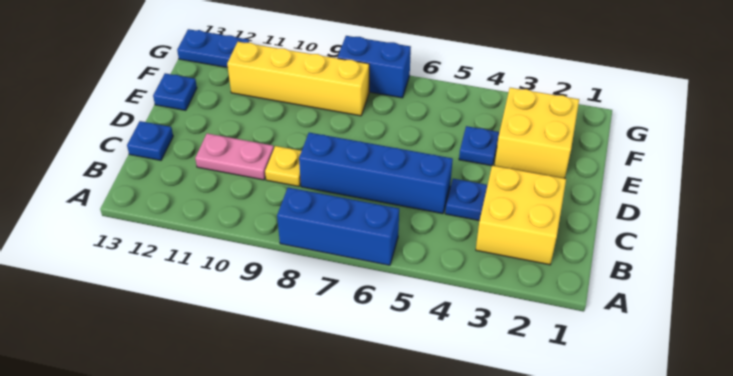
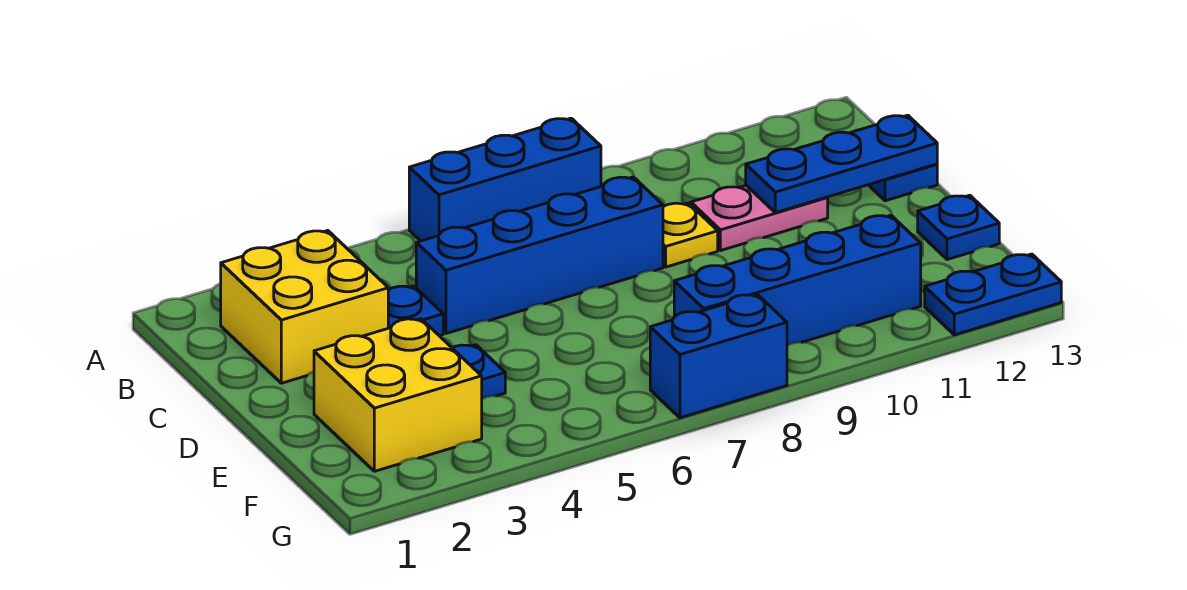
none -> blue plate C11:C13 level 2
yellow brick F8:F11 level 1 -> blue brick F8:F11 level 1

